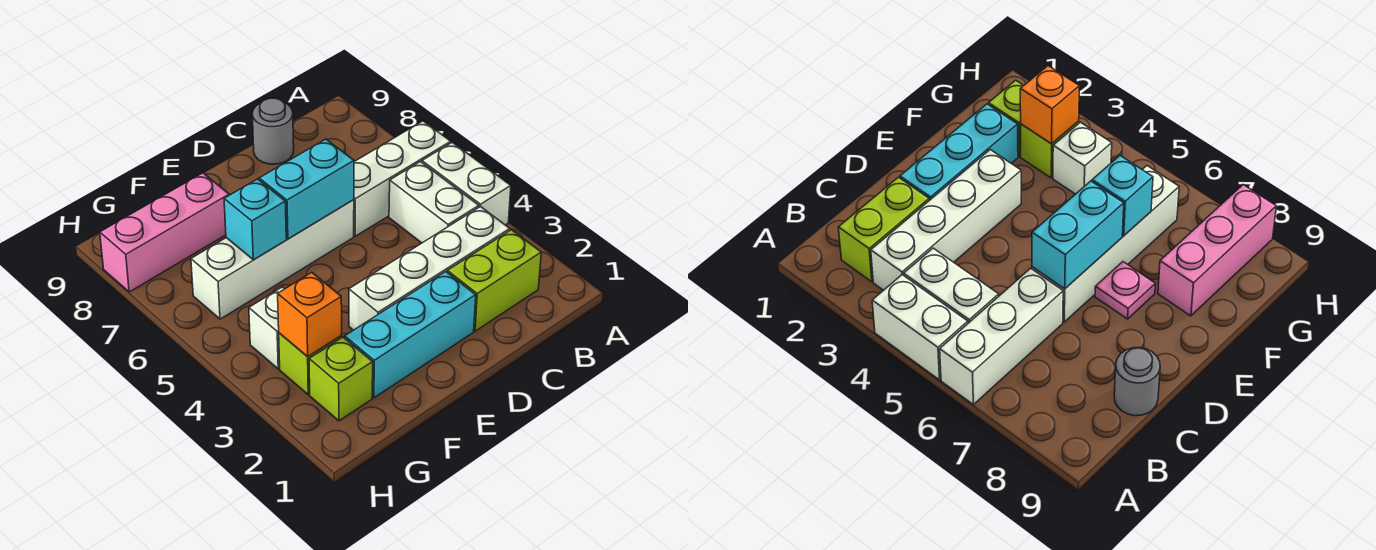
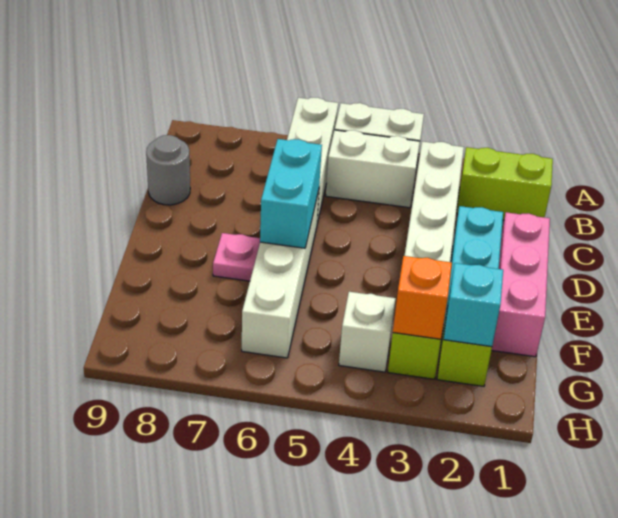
lime brick B2:C2 level 1 -> lime brick B1:B2 level 1
cyan brick F6 level 2 -> cyan brick G2 level 2
pink brick F8:H8 level 1 -> pink brick D1:F1 level 1

